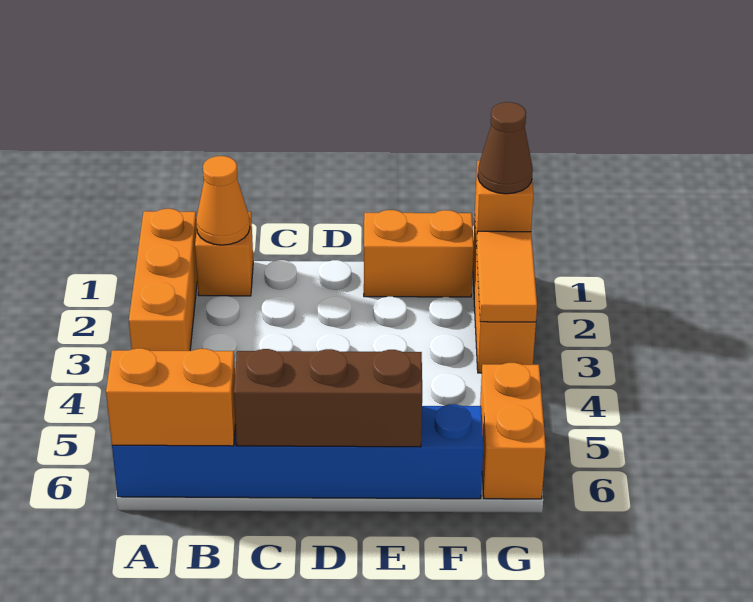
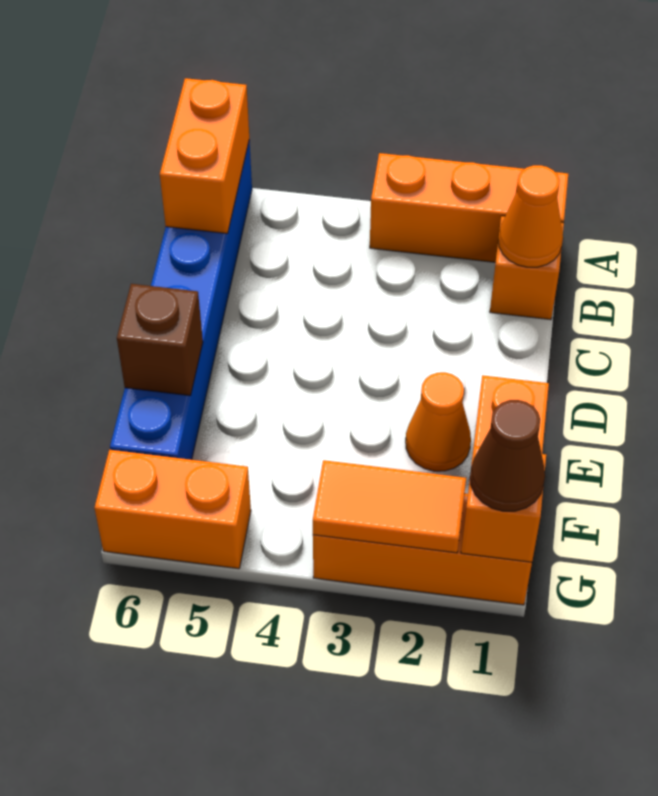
brown brick C6:E6 level 2 -> brown brick E6 level 2
none -> orange cone E2 level 1

